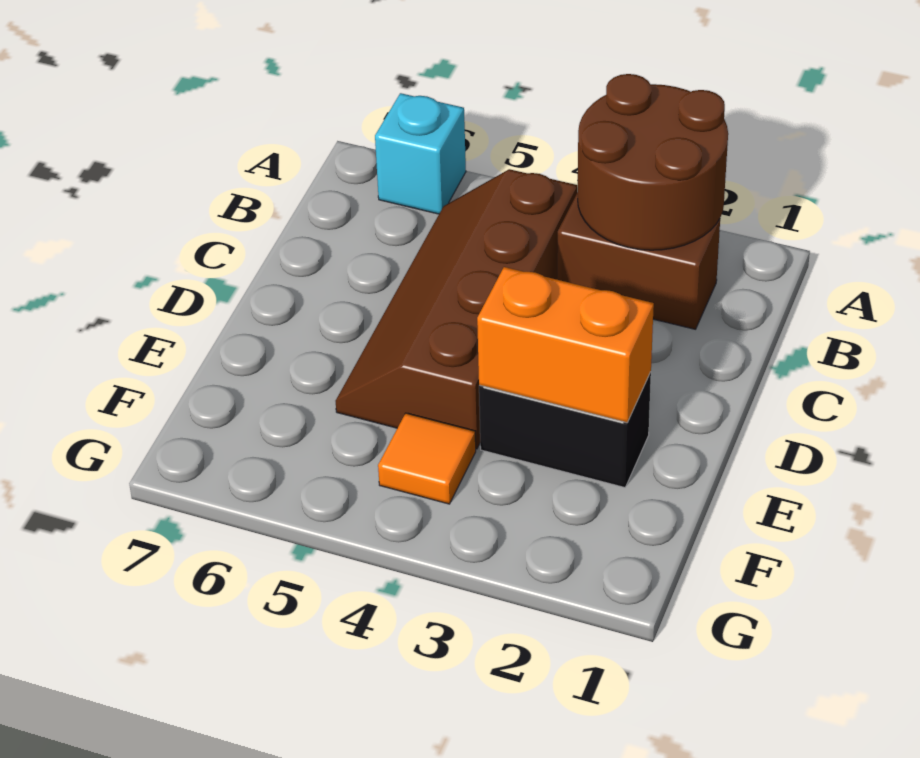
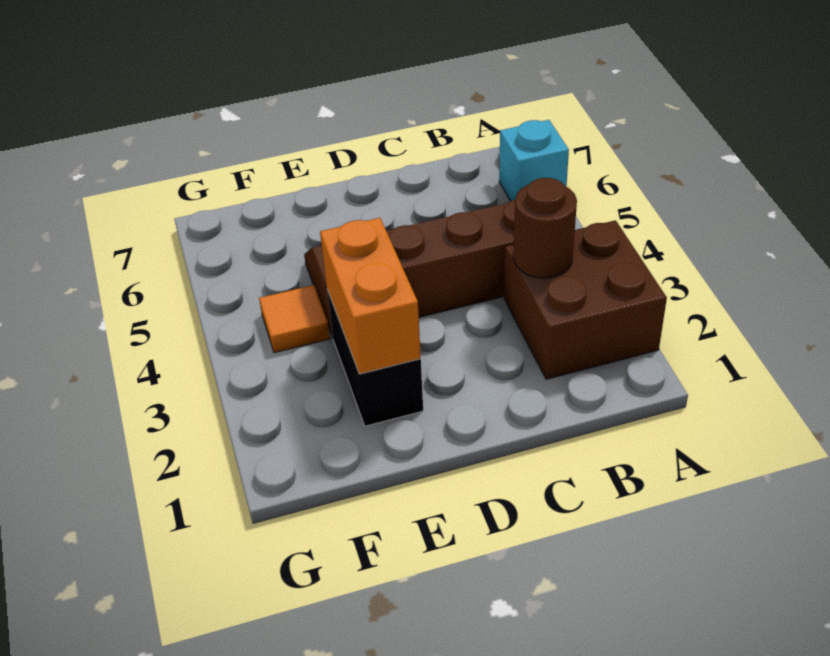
brown round brick A2:B3 level 2 -> brown round brick B3 level 2
brown brick B2:B3 level 1 -> brown brick A2:B3 level 1

